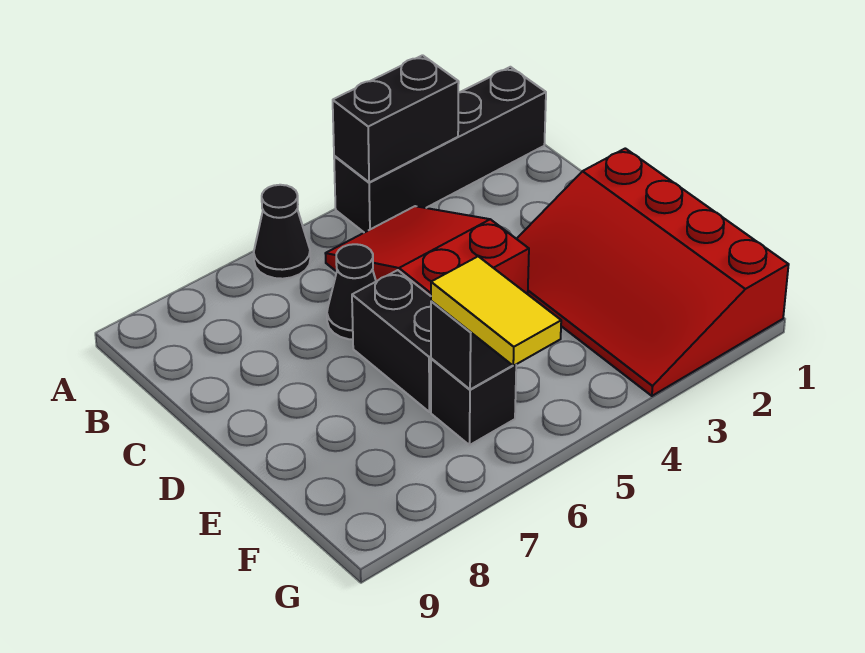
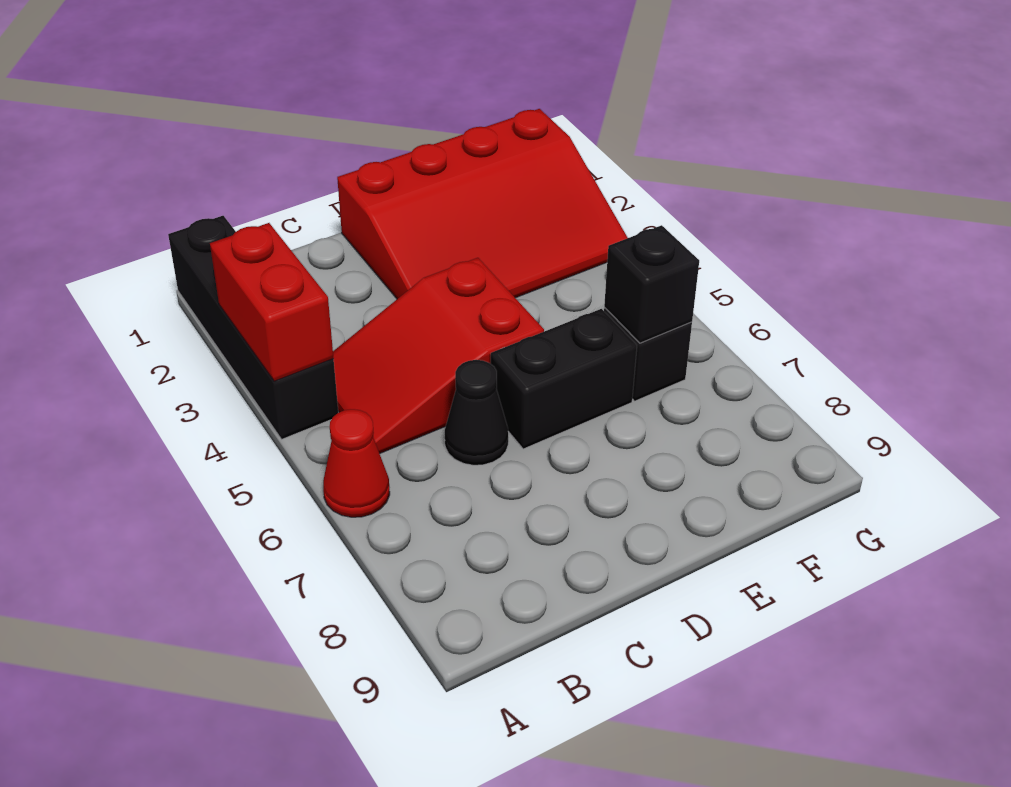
black brick A3:A4 level 2 -> red brick A3:A4 level 2
black cone A6 level 1 -> red cone A6 level 1
yellow tile F6:G6 level 3 -> none

